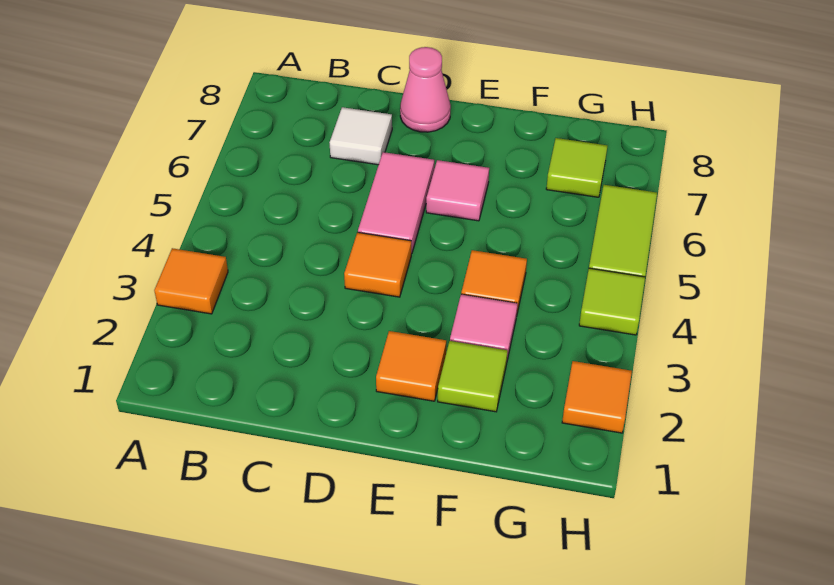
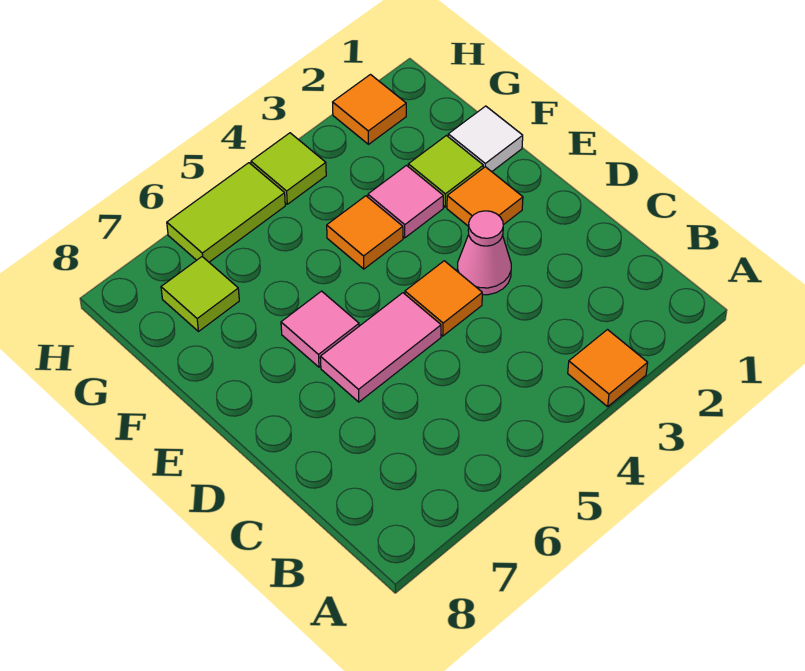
white tile C7 level 1 -> white tile F1 level 1
pink cone D8 level 1 -> pink cone D3 level 1

